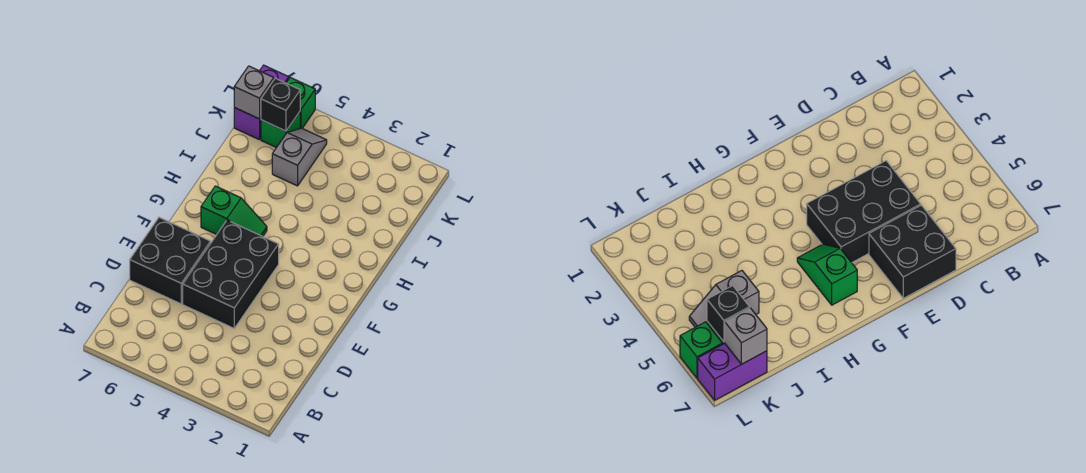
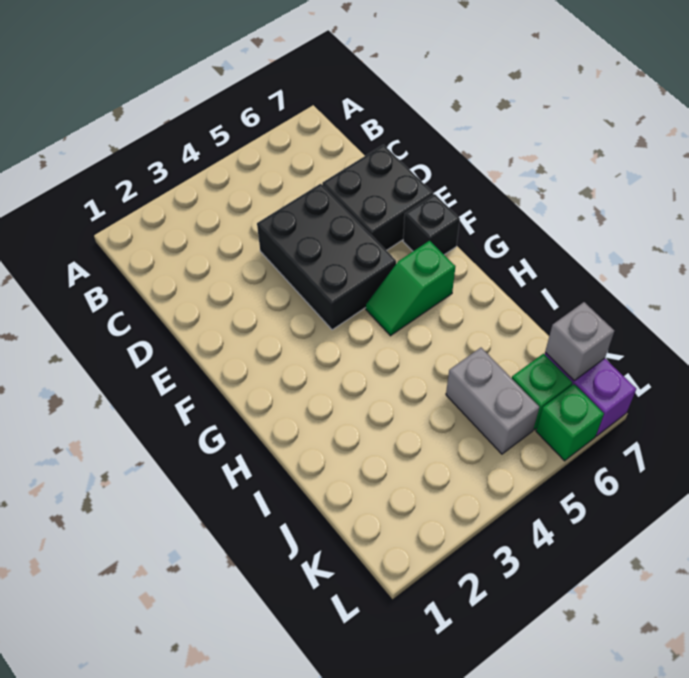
grey slope J5:K5 level 1 top J -> grey brick J5:K5 level 1
black brick K6 level 2 -> black brick F7 level 1

